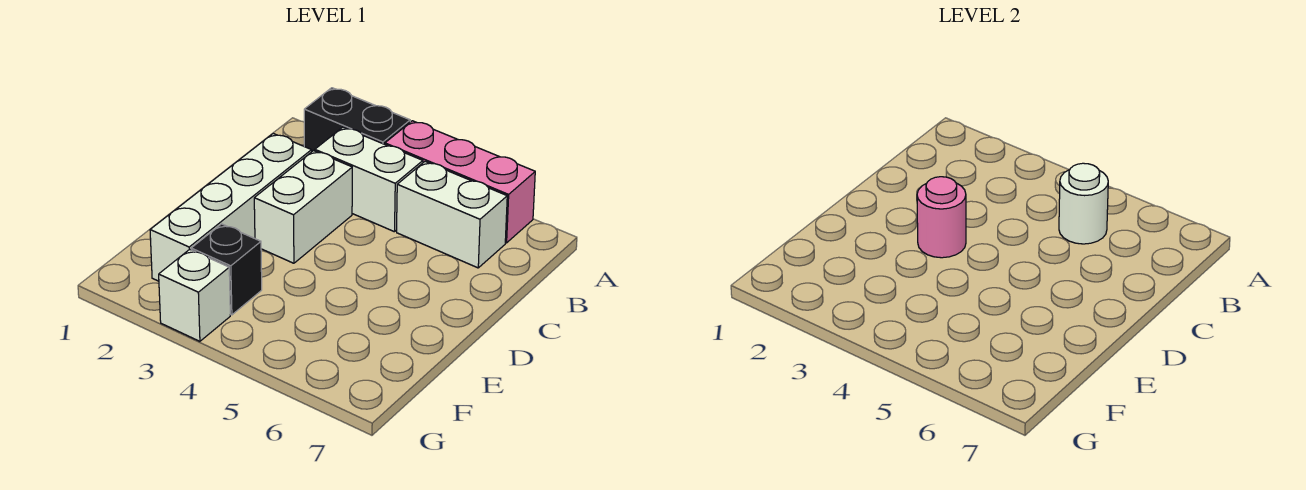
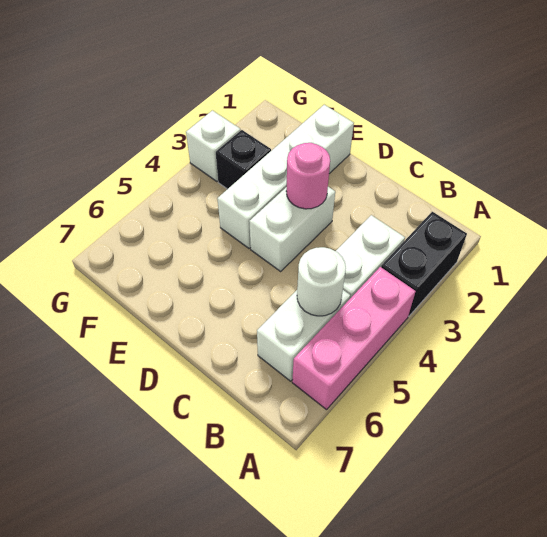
white brick C2:F2 level 1 -> white brick E1:E4 level 1
white brick C3:D3 level 1 -> white brick D3:D4 level 1

